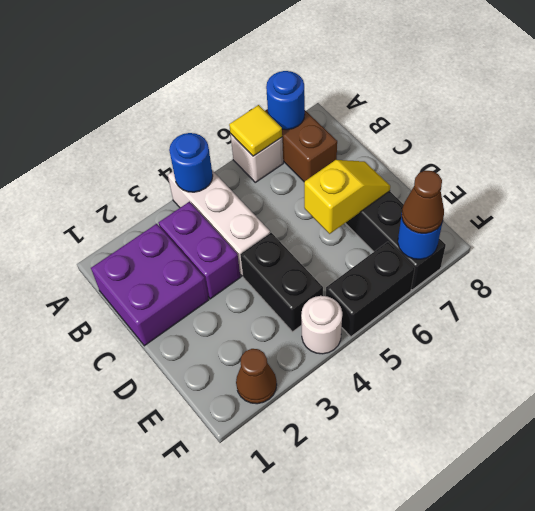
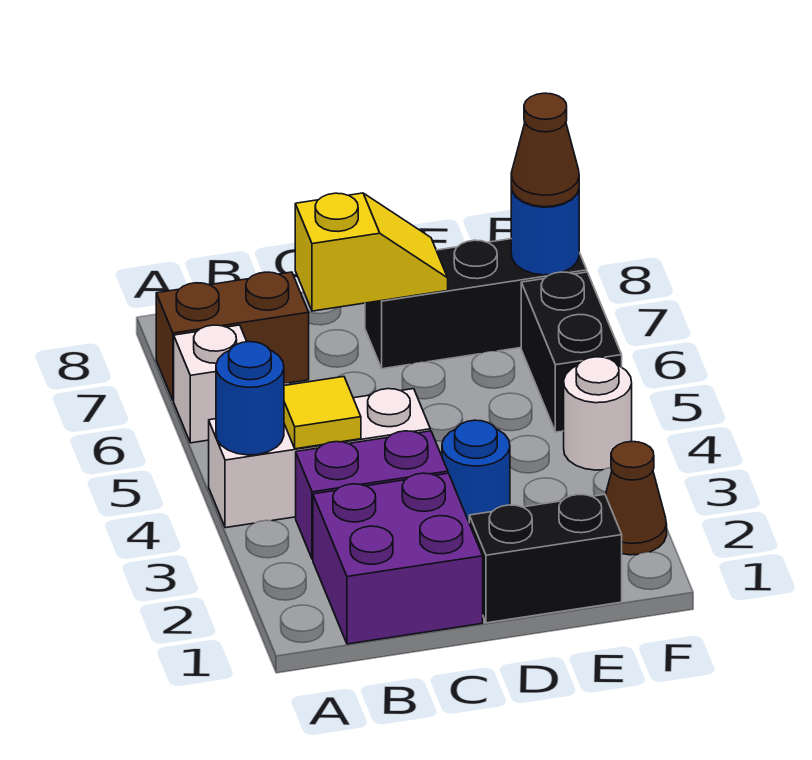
yellow tile A6 level 2 -> yellow tile B4 level 2
blue round brick A7 level 2 -> blue round brick D3 level 1
black brick D4:E4 level 1 -> black brick D1:E1 level 1
yellow slope D6:D7 level 2 top 6 -> yellow slope C7:D7 level 2 top C

